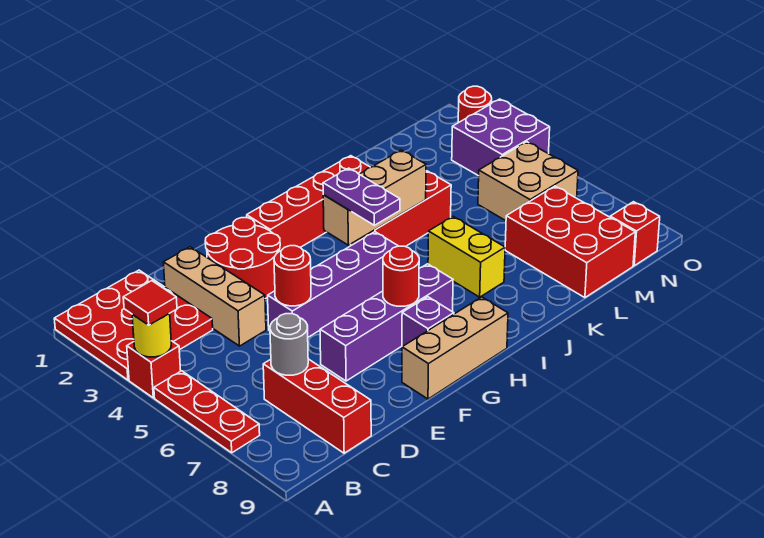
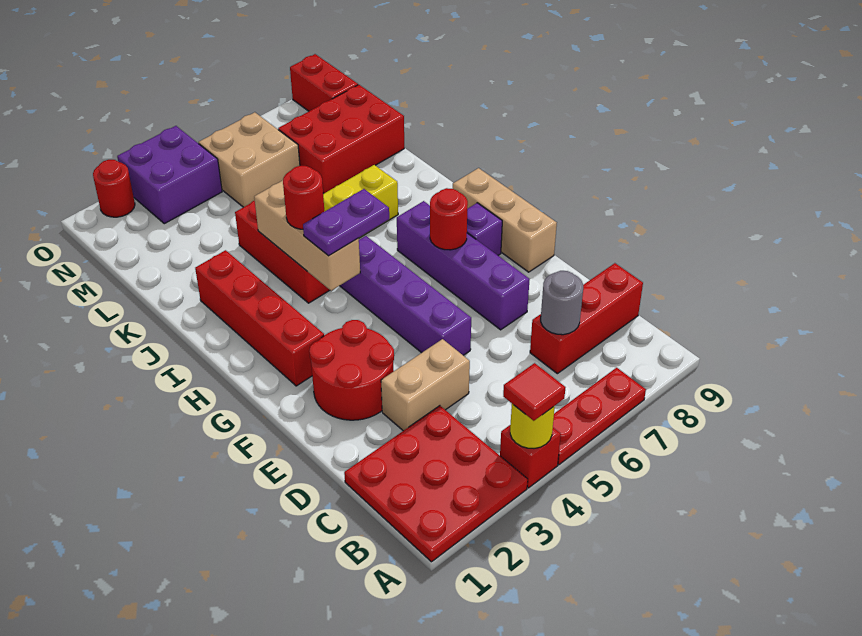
tan brick D2:D4 level 1 -> tan brick D3:D4 level 1
red round brick E5 level 2 -> red round brick I4 level 3
red brick N9 level 1 -> red brick N9:O9 level 1

